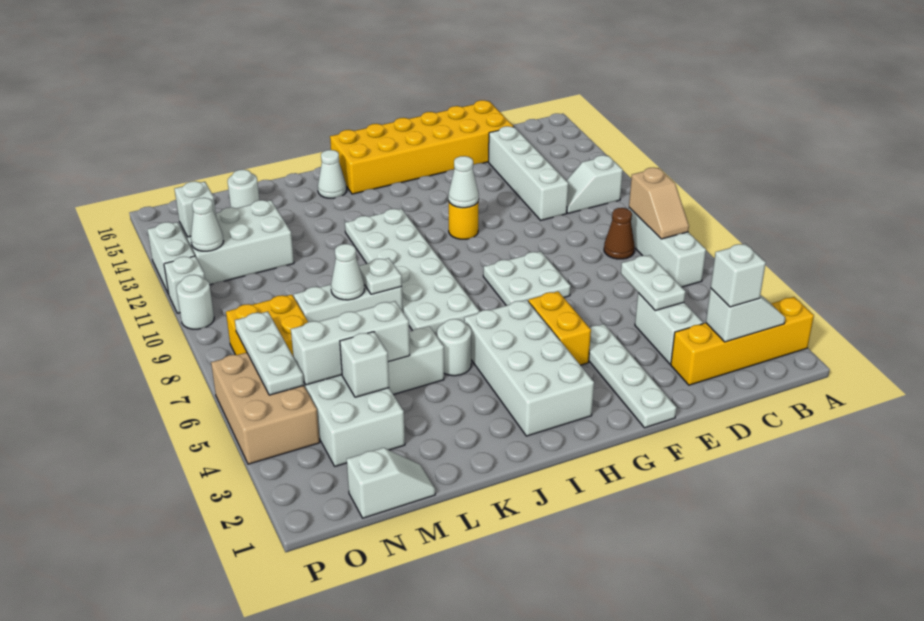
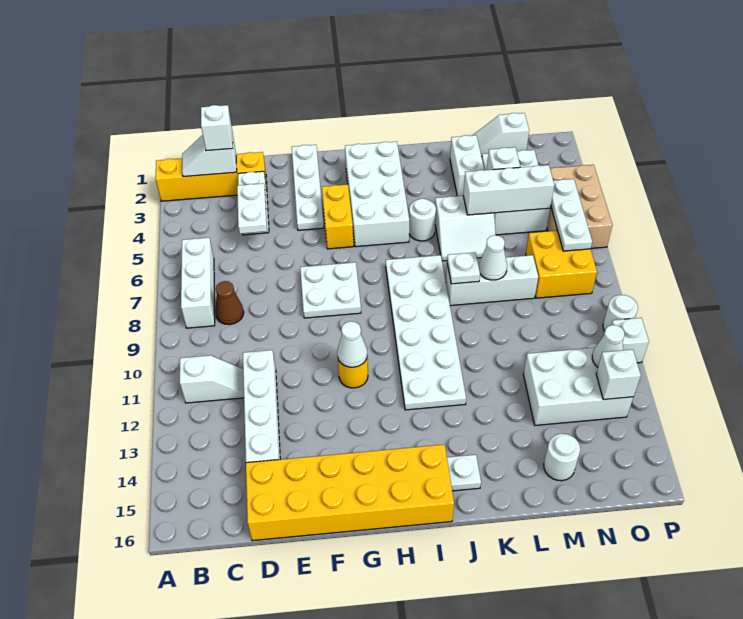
tan slope B7:B8 level 2 top 8 -> none
white cone J15 level 1 -> white plate J15 level 1
white brick P12:P13 level 1 -> white brick L2:L3 level 1

